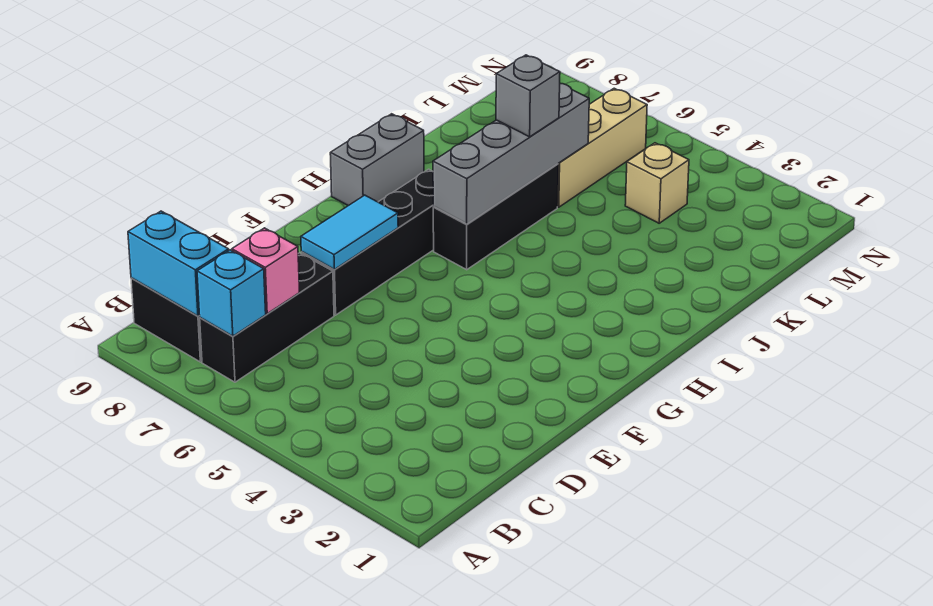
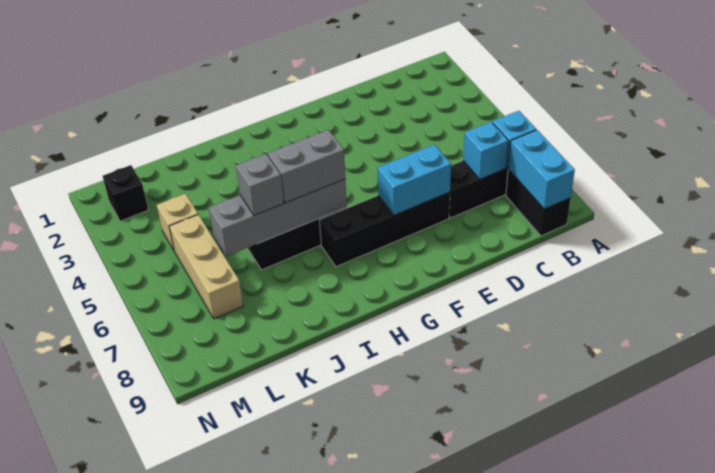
pink brick C7 level 2 -> cyan brick C7 level 2
cyan tile E7:F7 level 2 -> cyan brick E7:F7 level 2
grey brick H9:I9 level 1 -> grey brick H6:I6 level 3
tan brick K6:M6 level 1 -> tan brick L5:L7 level 1
none -> black brick M2 level 1

